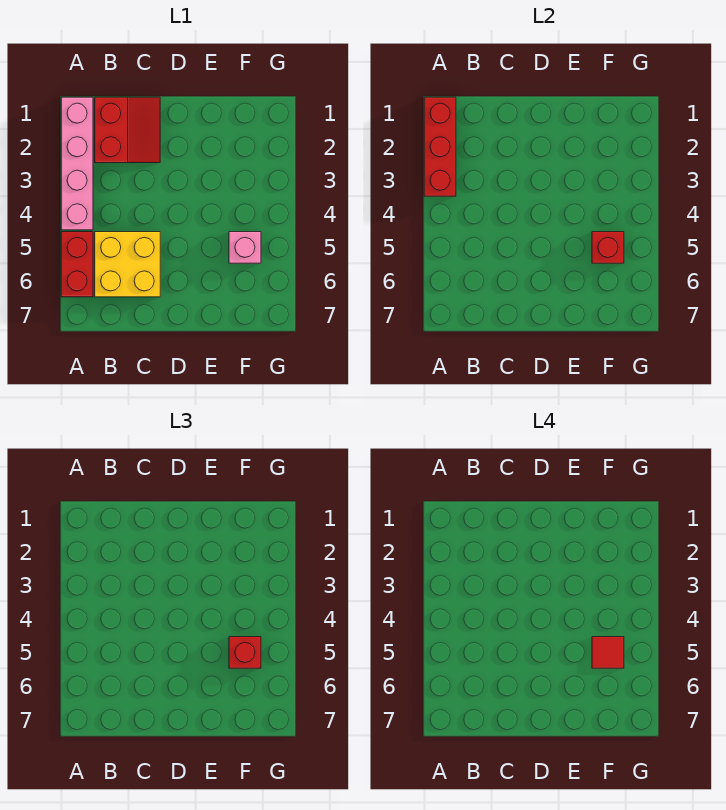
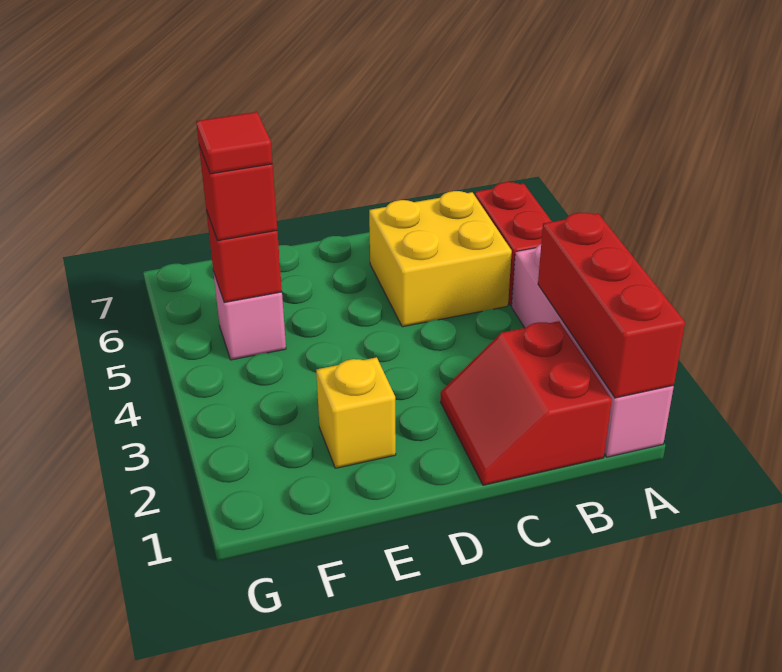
none -> yellow brick E2 level 1

